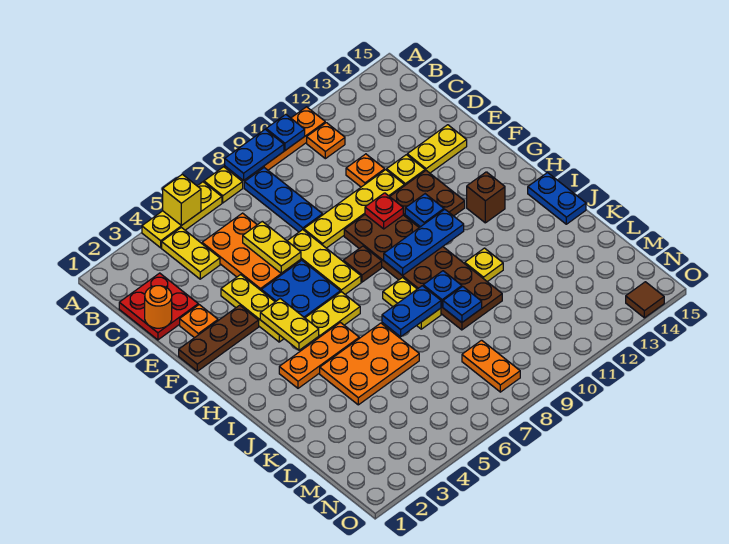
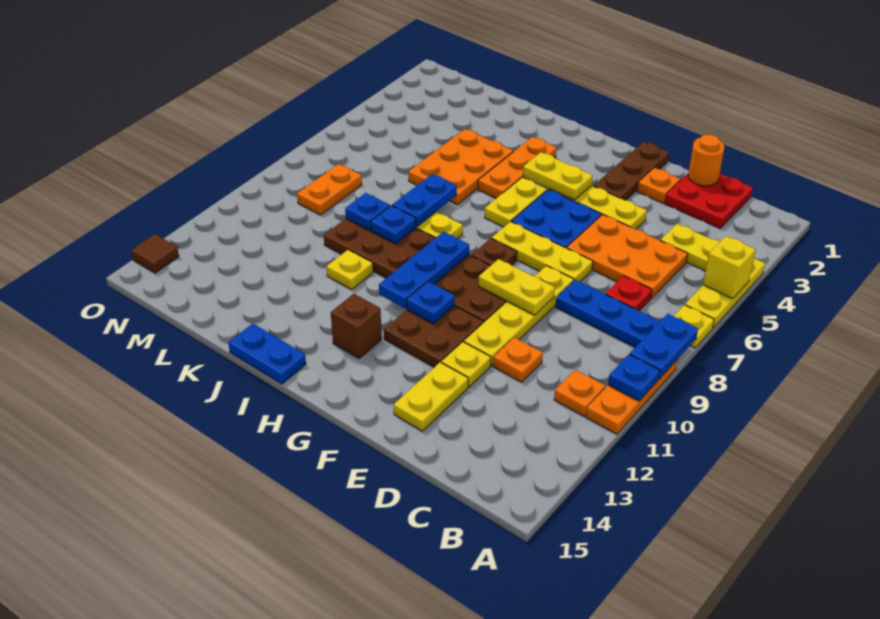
yellow plate D6:E6 level 2 -> yellow plate E9:F9 level 2
red plate F10 level 2 -> red plate C7 level 1
orange plate M8:N8 level 1 -> orange plate M8:M9 level 1

